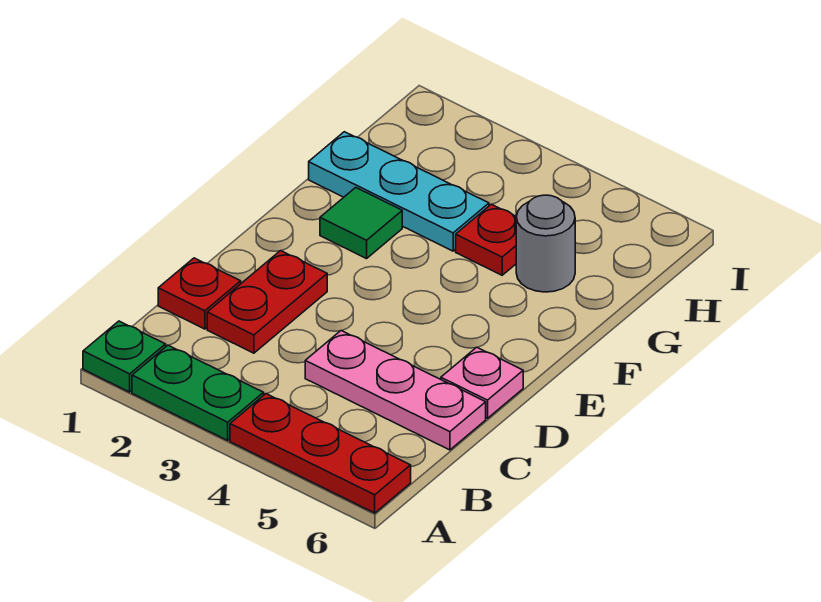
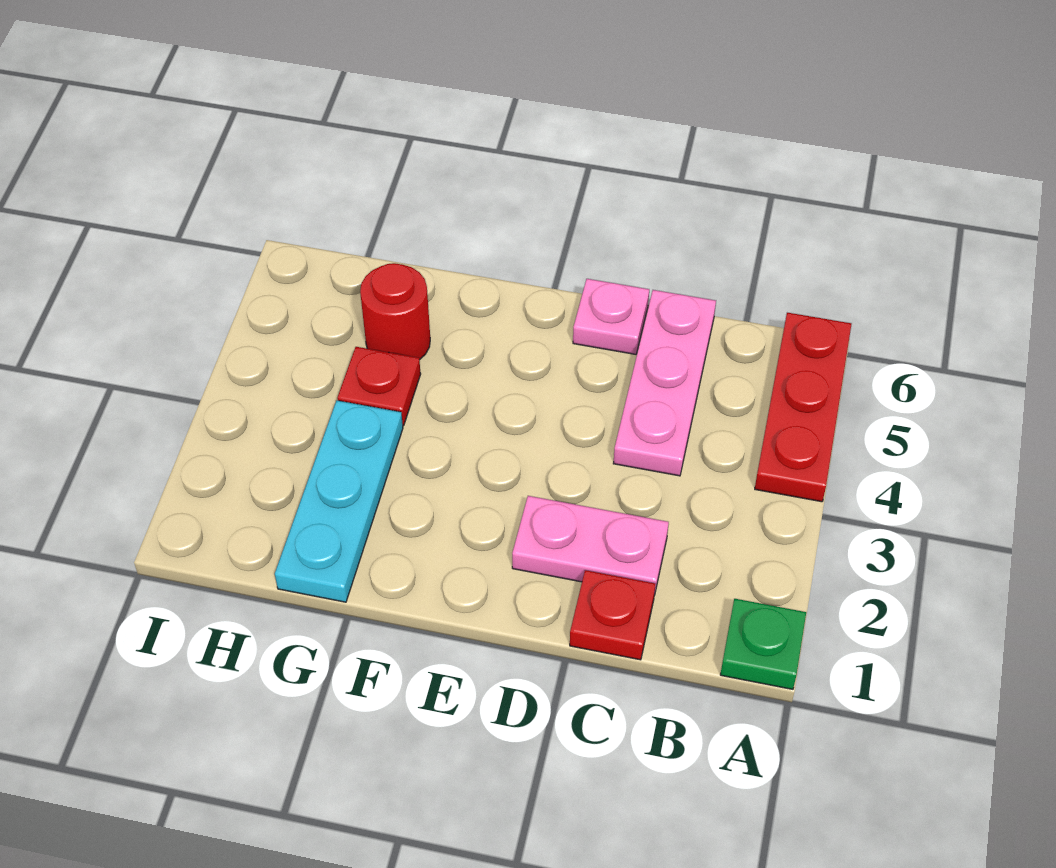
green plate A2:A3 level 1 -> none
red plate C2:D2 level 1 -> pink plate C2:D2 level 1
green tile F2 level 1 -> none
grey round brick G5 level 1 -> red round brick G5 level 1

